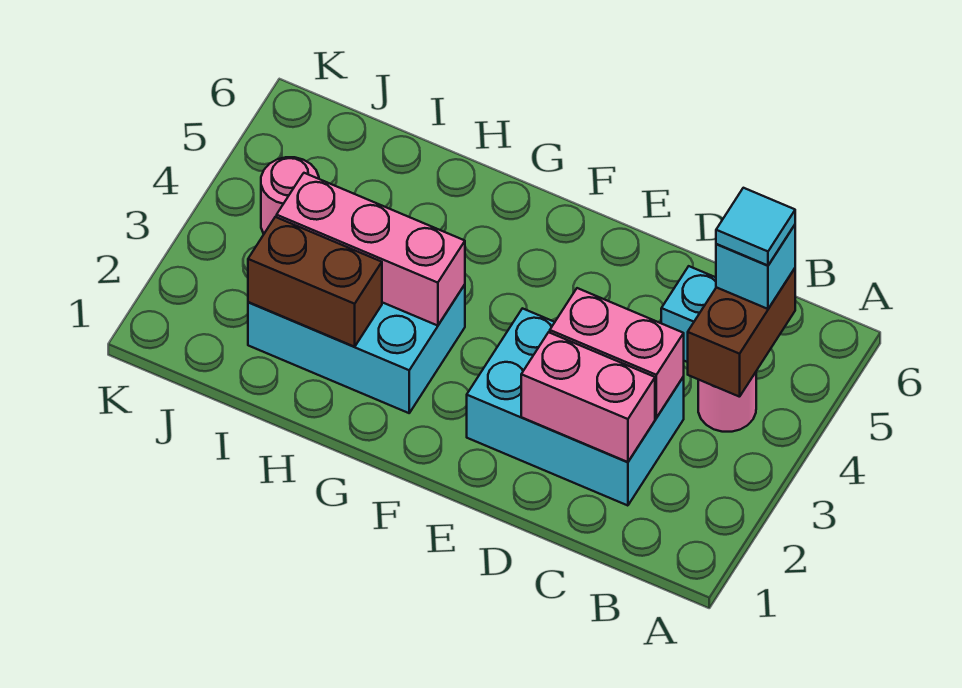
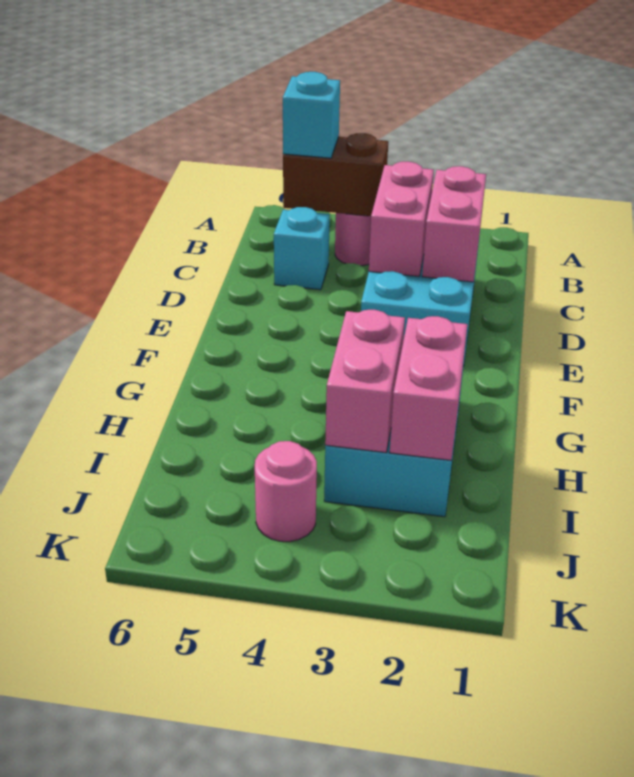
cyan tile B5 level 4 -> none
pink brick G3:I3 level 2 -> pink brick H3:I3 level 2
brown brick H2:I2 level 2 -> pink brick H2:I2 level 2

